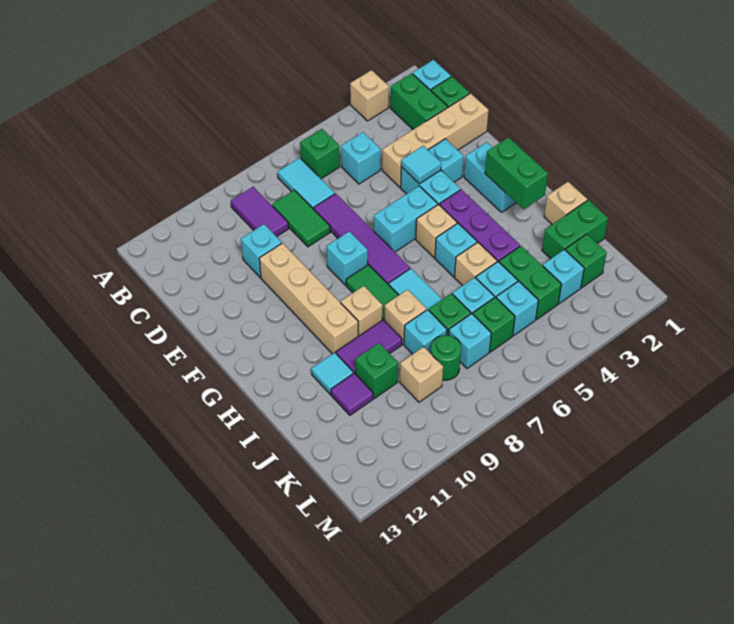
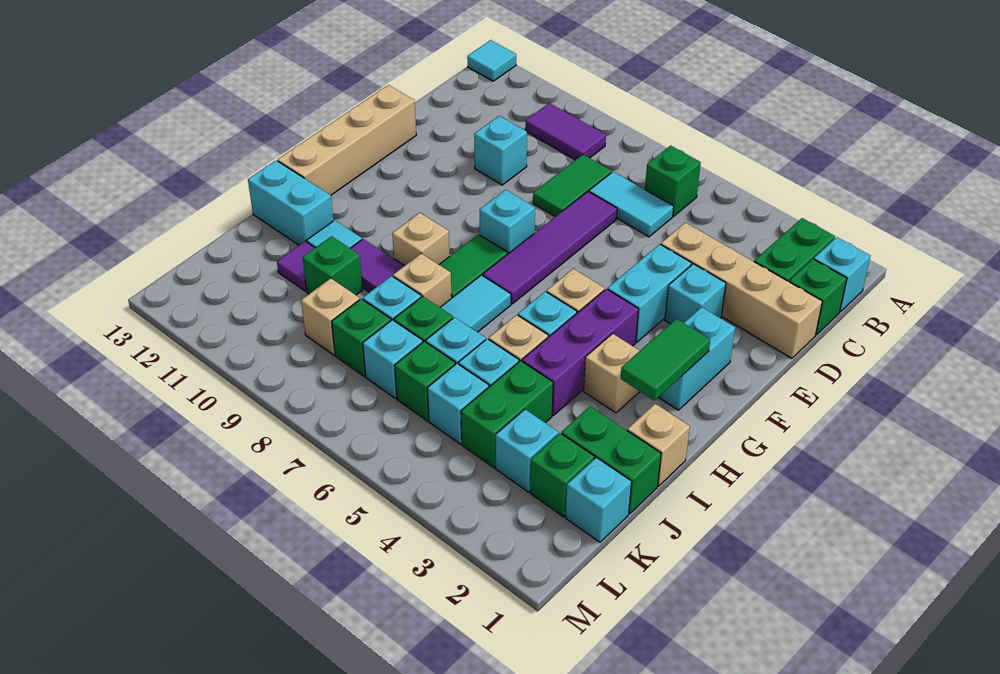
tan brick A3 level 1 -> tan brick H3 level 1
cyan tile B7:C7 level 1 -> cyan tile C6:C7 level 1
purple tile B9:C9 level 1 -> purple tile B9:B10 level 1
cyan brick C5 level 1 -> cyan brick K1 level 1
cyan tile E4 level 2 -> cyan tile A13 level 1
tan brick E10:H10 level 1 -> tan brick E13:H13 level 1
cyan brick F5:F6 level 1 -> cyan brick I12:I13 level 1
green brick G2:H2 level 2 -> green tile G2:H2 level 2
green round brick K8 level 1 -> green brick K8 level 1

